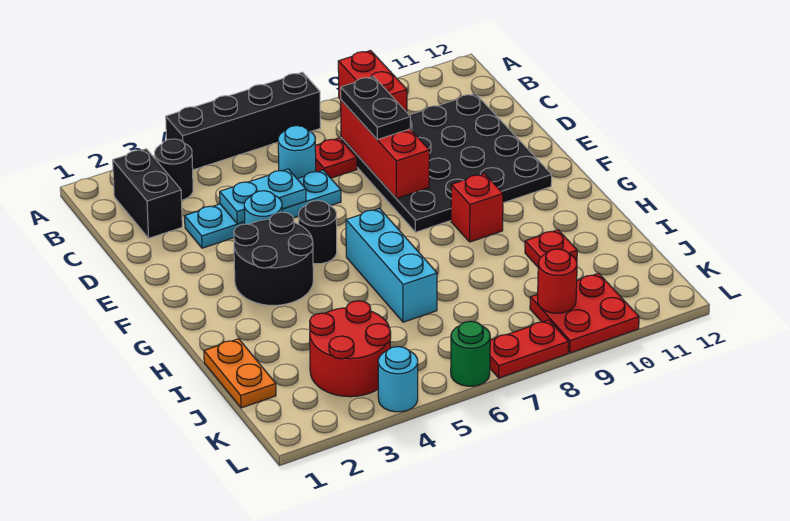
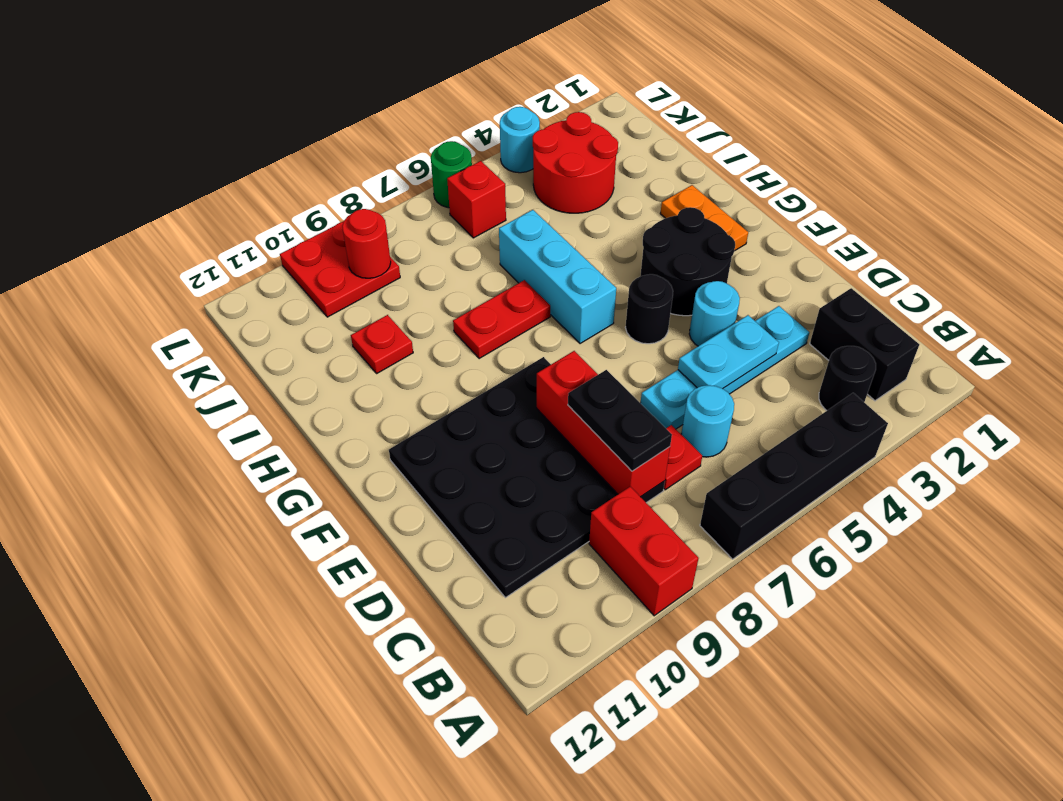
red brick G9 level 1 -> red brick K6 level 1
orange plate I1:J1 level 1 -> orange plate G2:H2 level 1
red plate L7:L8 level 1 -> red plate H7:H8 level 1

